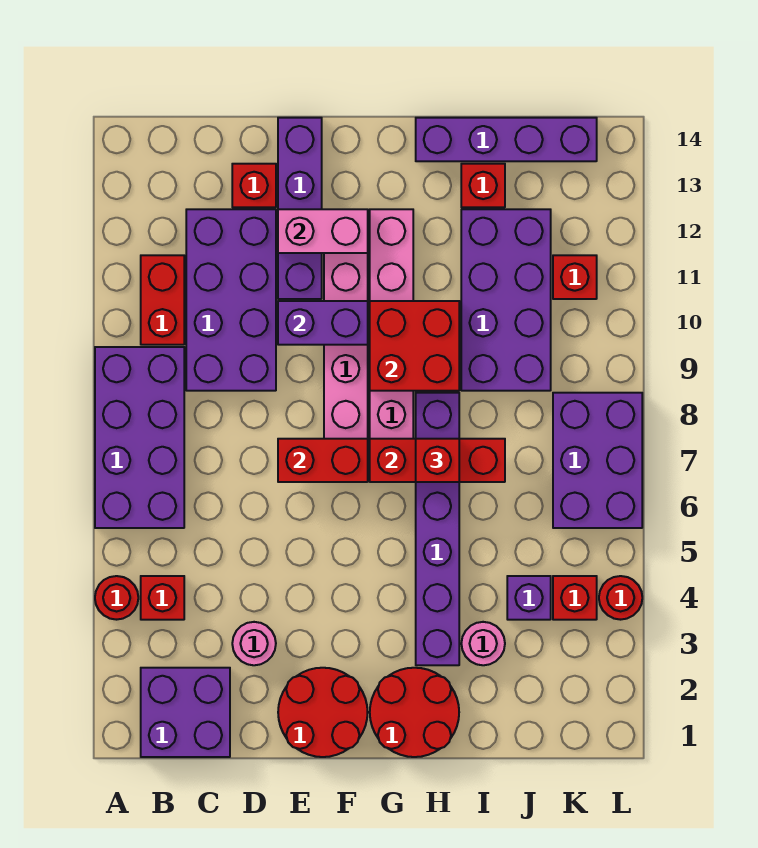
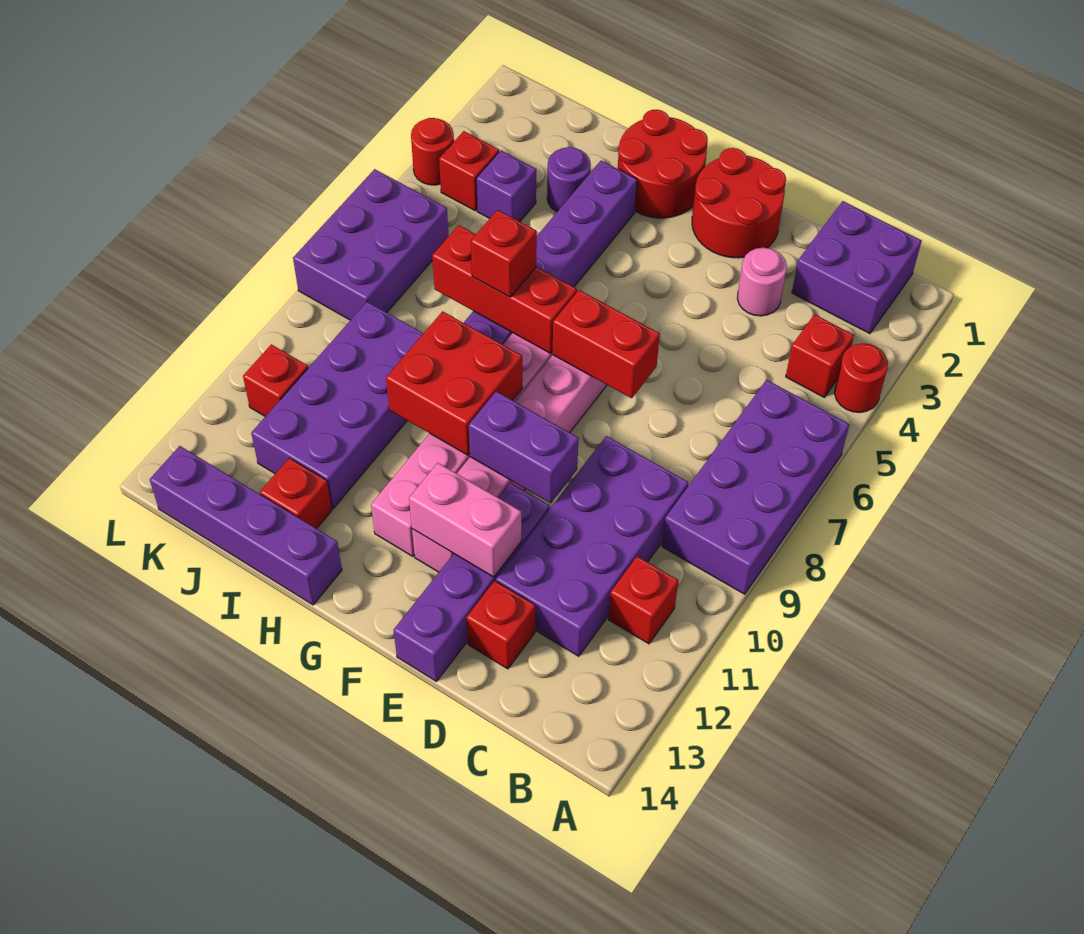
red brick B10:B11 level 1 -> red brick B11 level 1
pink round brick I3 level 1 -> purple round brick I3 level 1

